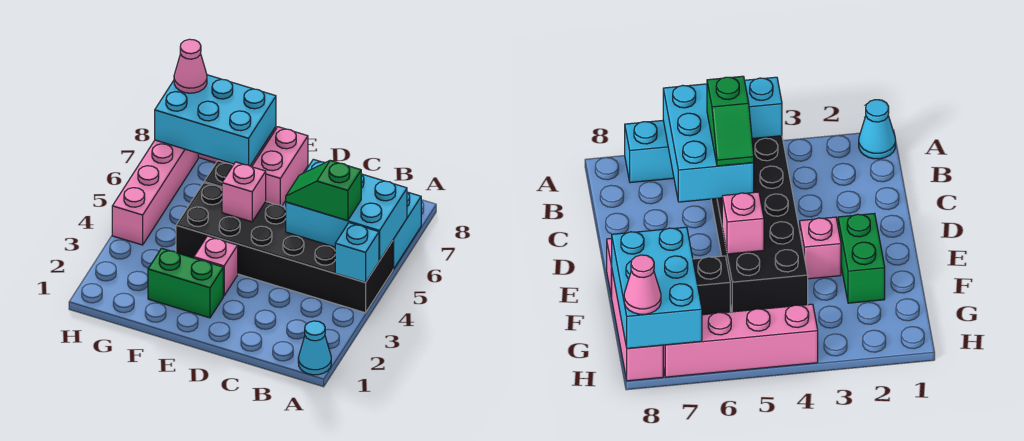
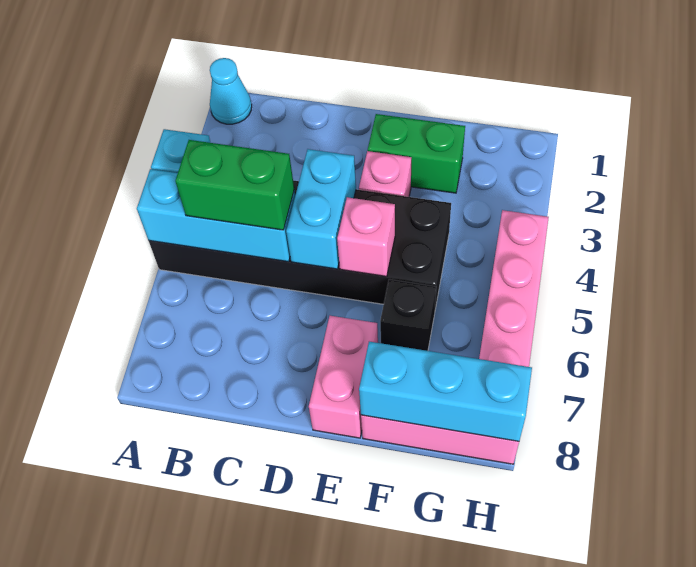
cyan brick A5:C6 level 2 -> cyan brick A5:C5 level 2
cyan brick A6:A7 level 1 -> cyan brick D4:D5 level 2
green slope B5:C5 level 3 top B -> green brick B5:C5 level 3
cyan brick F7:H8 level 2 -> cyan brick F8:H8 level 2
pink cone H8 level 3 -> none

